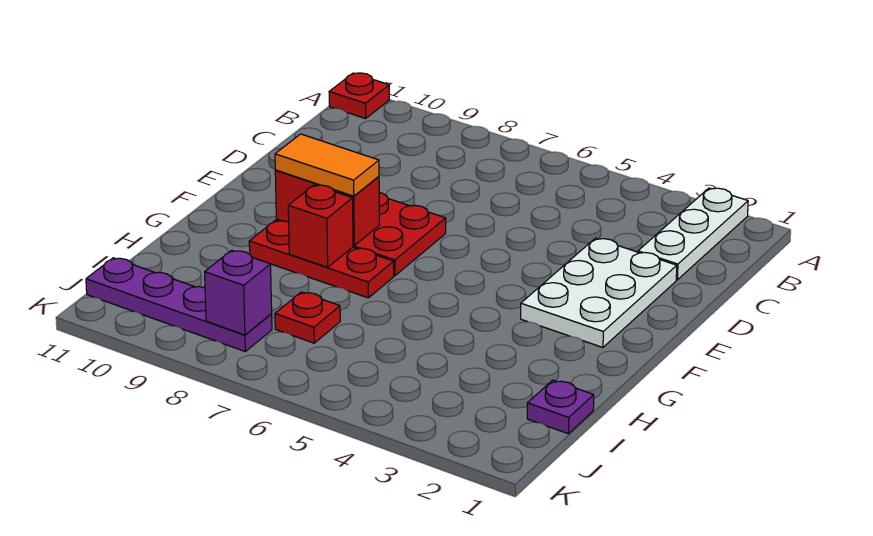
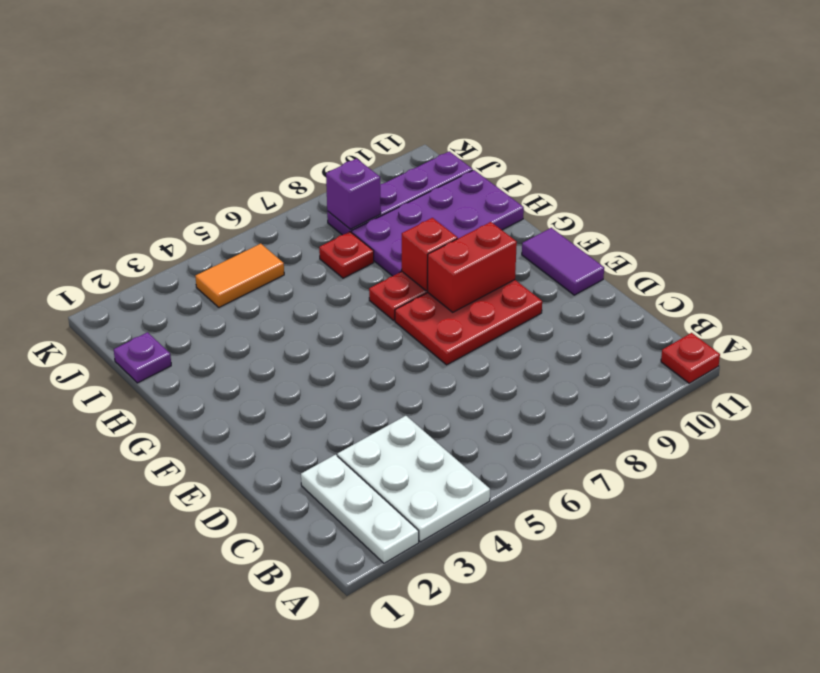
white plate D2:F3 level 1 -> white plate A3:C4 level 1
none -> purple tile E11:F11 level 1
orange tile F8:F9 level 3 -> orange tile J4:J5 level 1
none -> purple plate H8:I11 level 1

